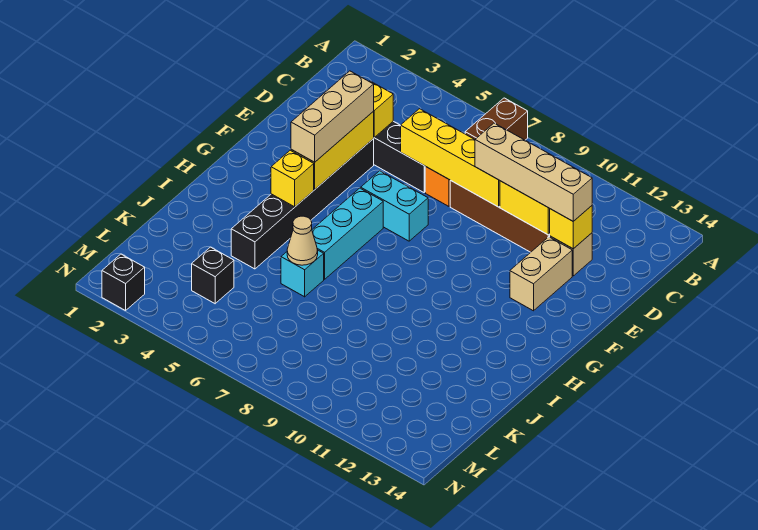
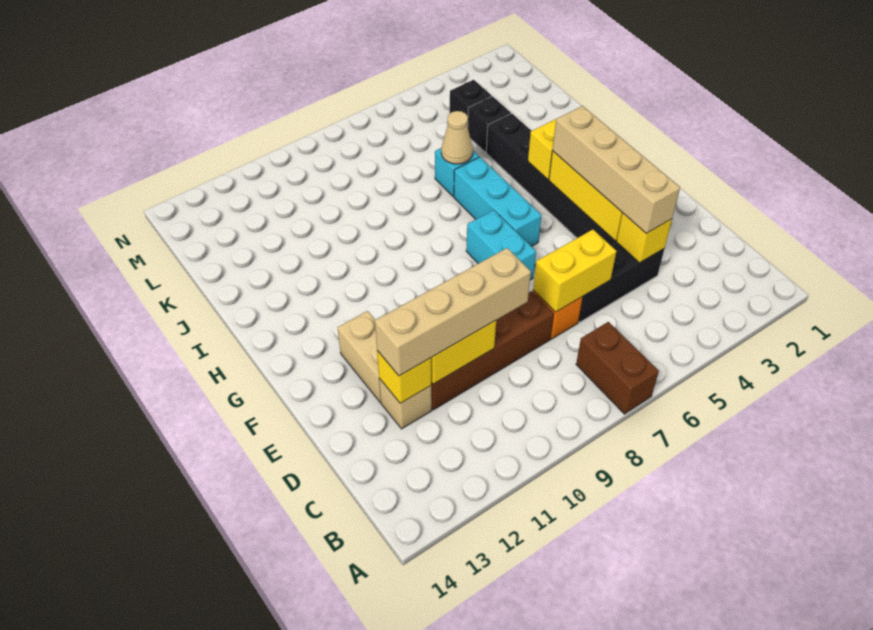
yellow brick D6:D9 level 2 -> yellow brick D6:D7 level 2
tan brick E4:G4 level 3 -> tan brick D4:G4 level 3
cyan brick F6:F7 level 1 -> cyan brick F7:G7 level 1
black brick N2 level 1 -> black brick K4 level 1

